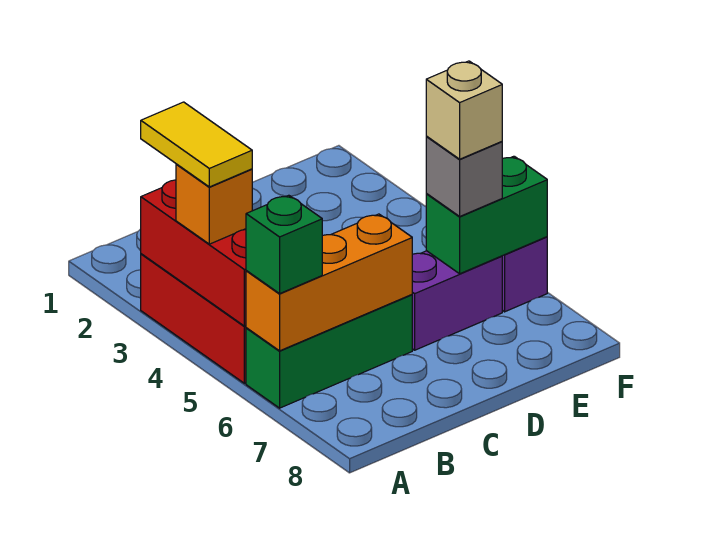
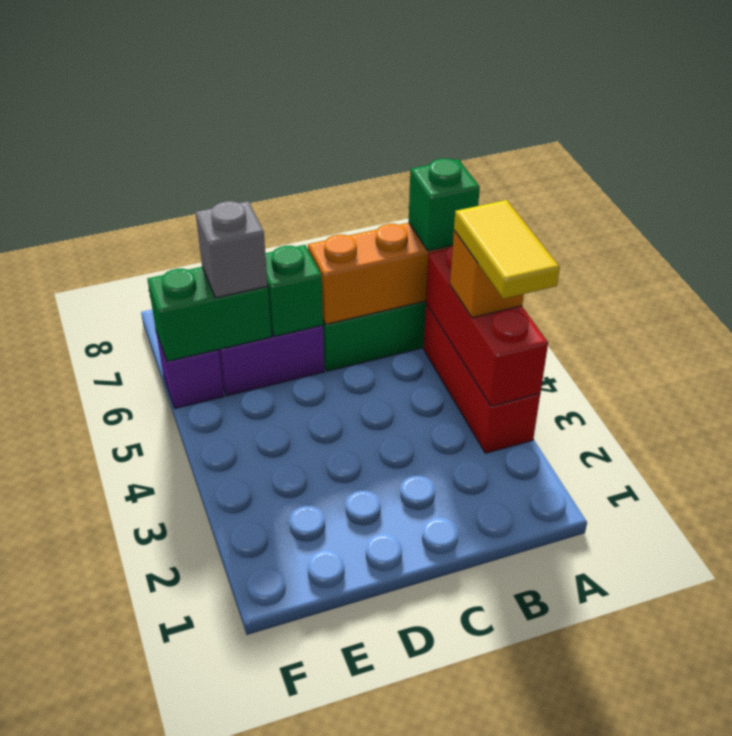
none -> green brick D6 level 2
tan brick E6 level 4 -> none

